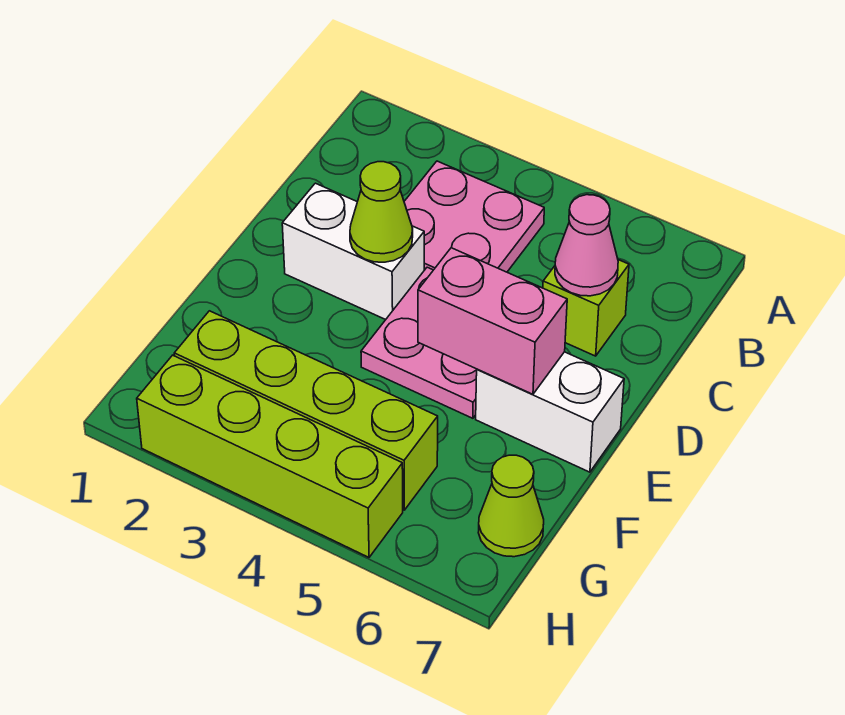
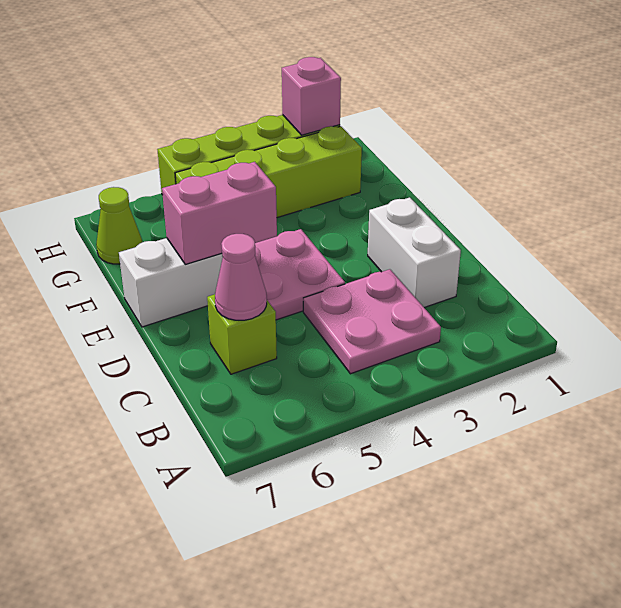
white brick D2:D3 level 1 -> white brick C2:D2 level 1
lime cone D3 level 2 -> none
none -> pink brick H2 level 2

